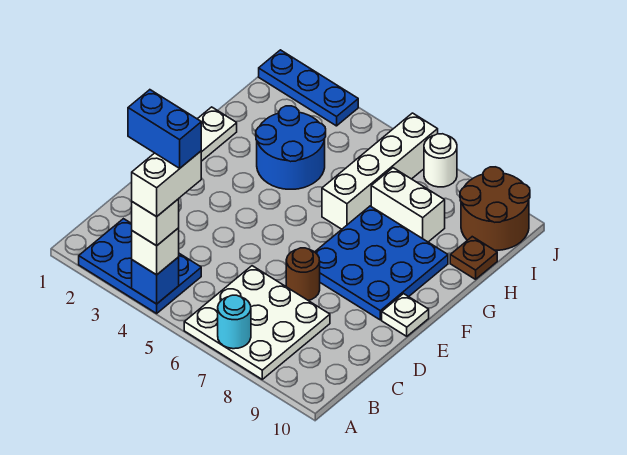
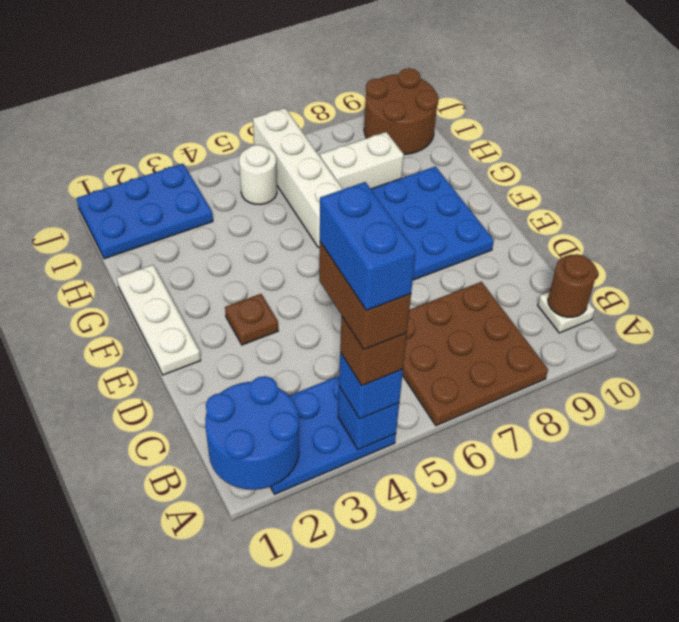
white brick A4 level 3 -> blue brick A4 level 3
white brick A4 level 4 -> brown brick A4 level 4
white brick A4:B4 level 5 -> brown brick A4:B4 level 5
white plate A6:C8 level 1 -> brown plate A6:C8 level 1
cyan round brick A7 level 2 -> none
blue brick B3:B4 level 6 -> blue brick A4:B4 level 6
brown round brick D7 level 1 -> brown round brick B10 level 2
white plate E10 level 1 -> white plate B10 level 1
blue round brick G3:H4 level 1 -> blue round brick A1:B2 level 2
brown plate H10 level 1 -> brown plate E3 level 1
blue plate J1:J3 level 1 -> blue plate I1:J3 level 1
white round brick J7 level 1 -> white round brick I5 level 1

